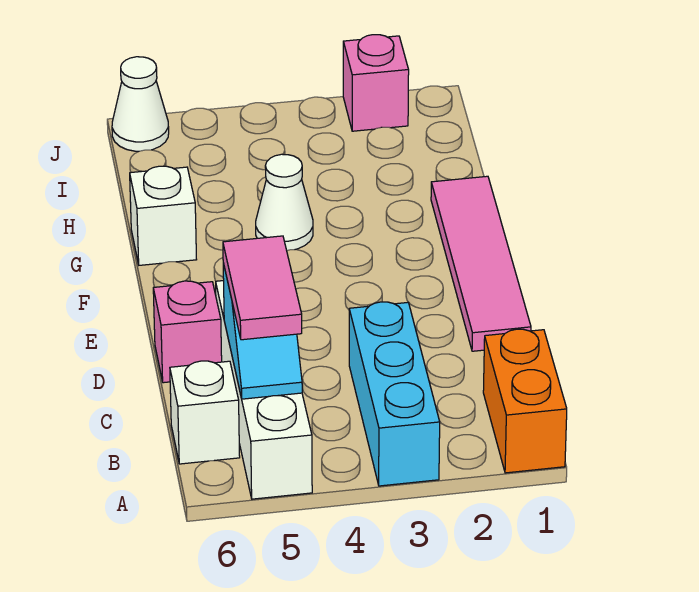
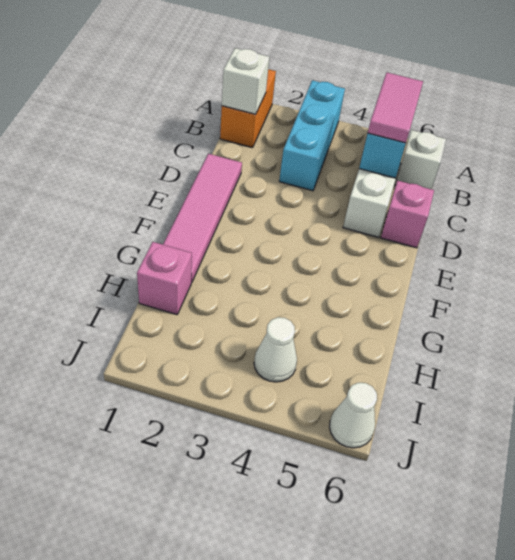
white cone G4 level 1 -> white cone I4 level 1
white brick G6 level 1 -> white brick B1 level 2
pink brick J2 level 1 -> pink brick H1 level 1

